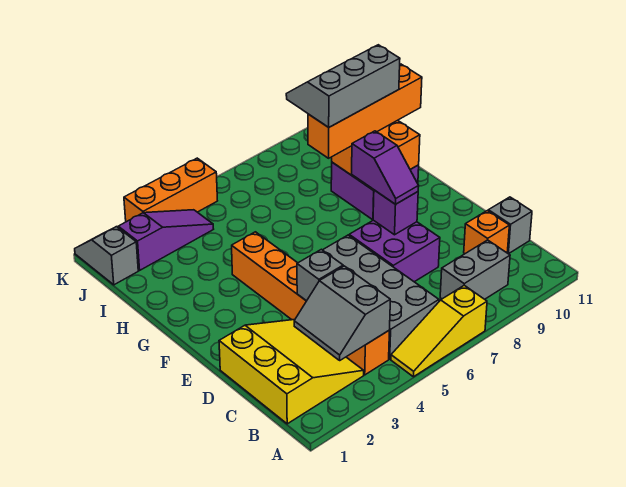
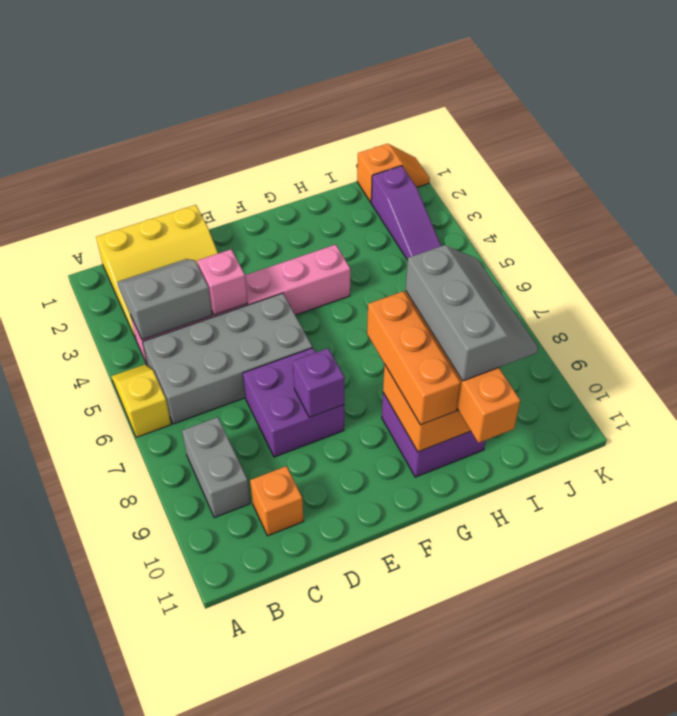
yellow slope A5:A7 level 1 top 7 -> yellow slope A5:A6 level 1 top 6
orange brick B4:G4 level 1 -> pink brick B4:G4 level 1
grey brick C11 level 1 -> none
grey brick D4 level 2 -> pink brick D4 level 2
purple slope E8:F8 level 3 top F -> none
grey slope J1:K1 level 1 top J -> orange slope J1:K1 level 1 top J
orange brick K3:K5 level 1 -> orange brick G8:G10 level 3

